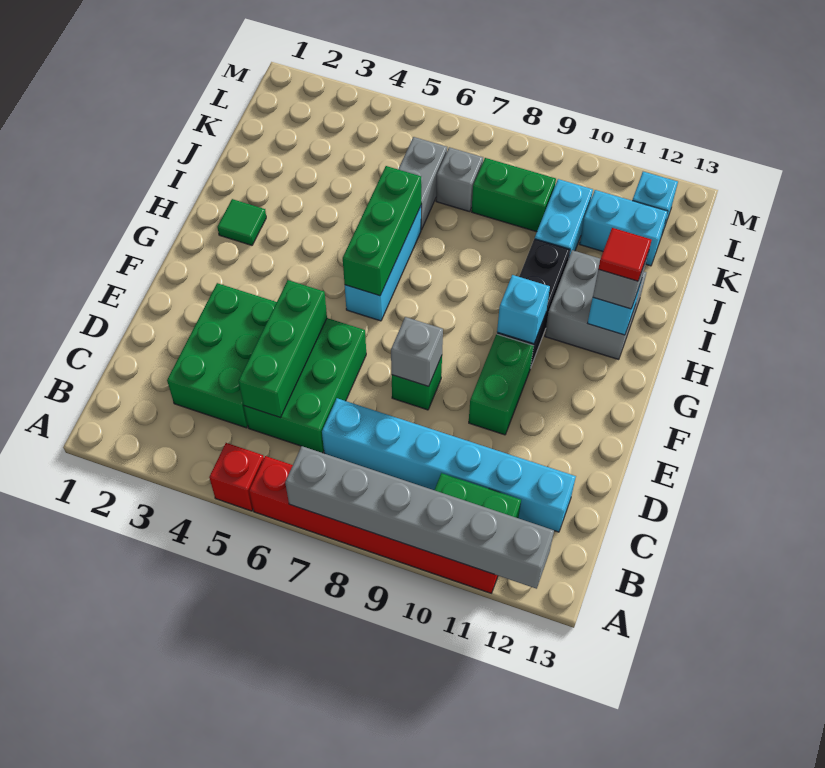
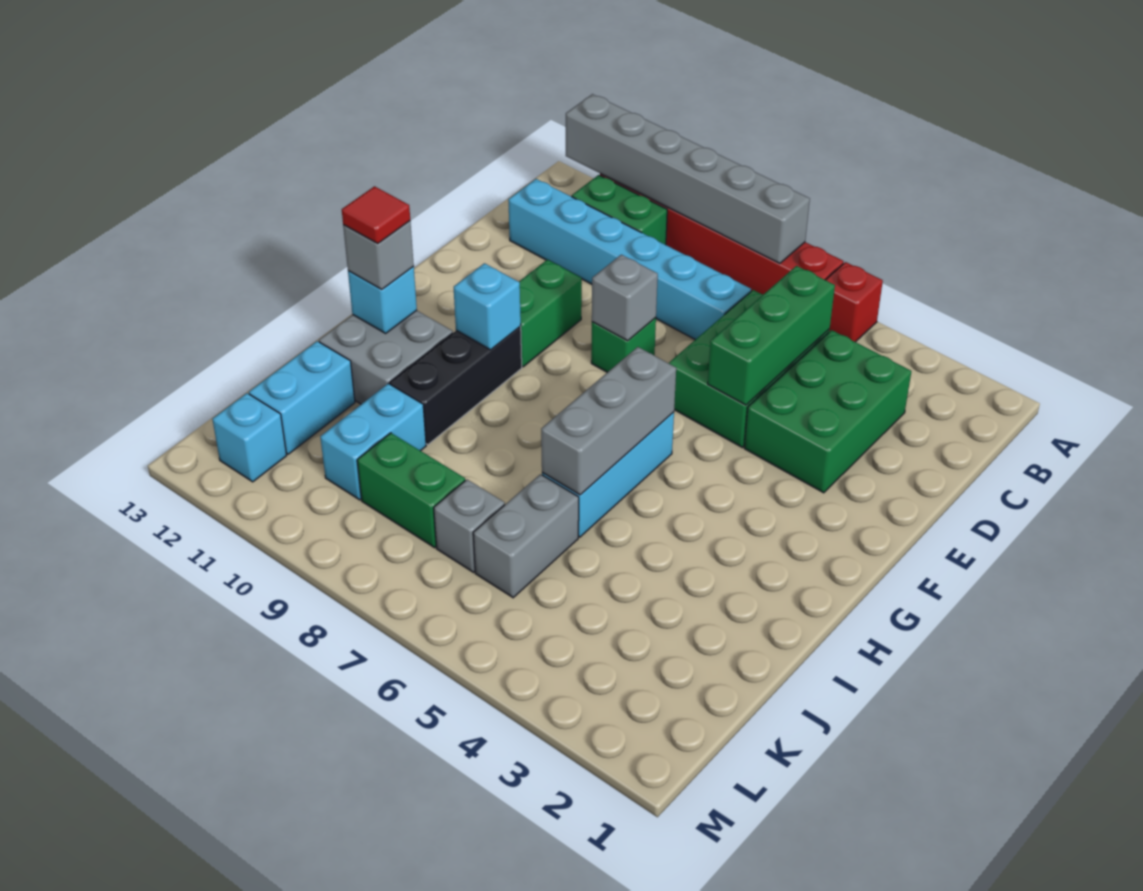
green brick G6:I6 level 2 -> grey brick G6:I6 level 2
green tile H2 level 1 -> none
cyan brick K11:K12 level 1 -> cyan brick J12:K12 level 1

